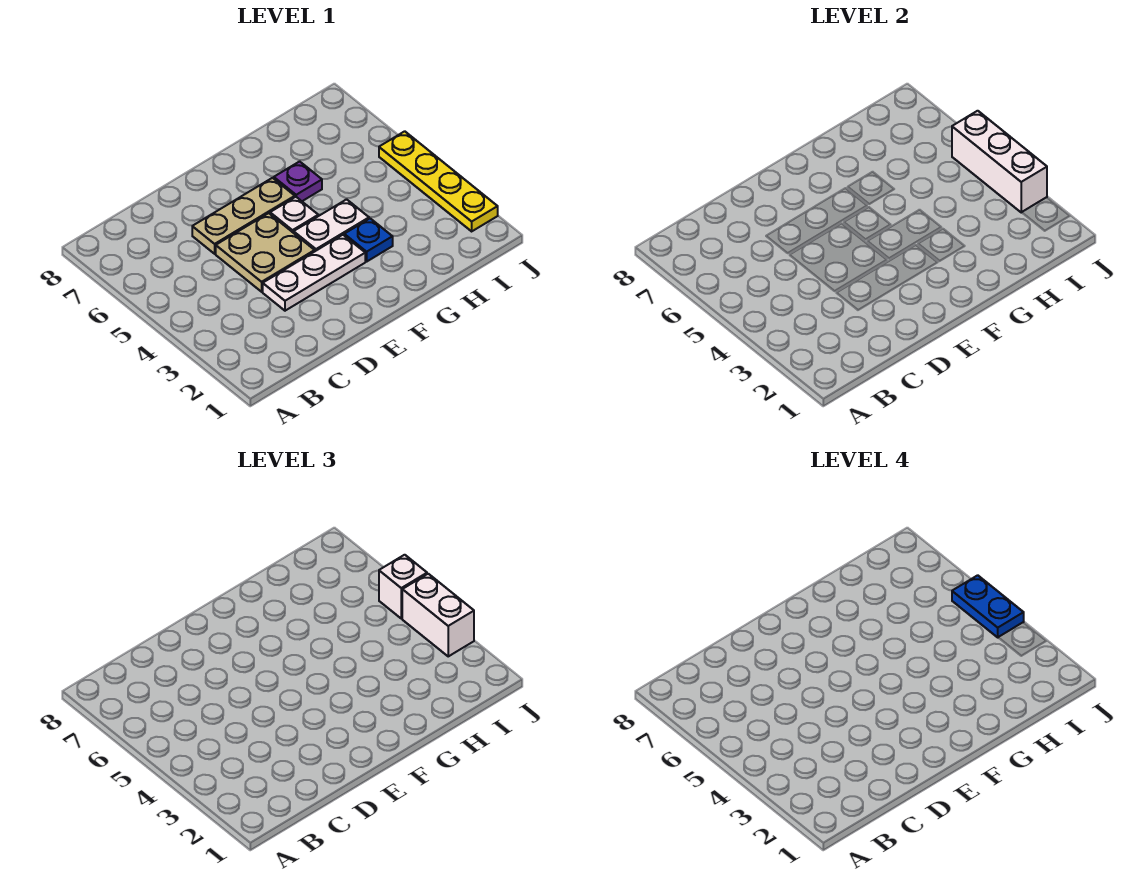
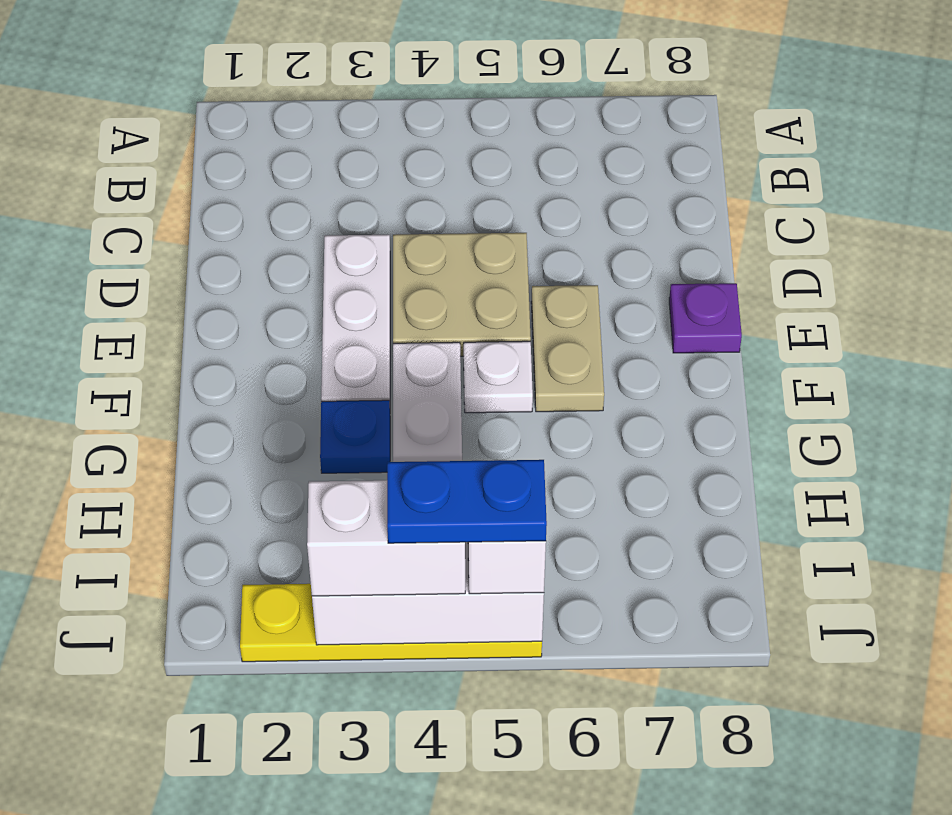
tan plate D6:F6 level 1 -> tan plate E6:F6 level 1
purple plate G6 level 1 -> purple plate E8 level 1

